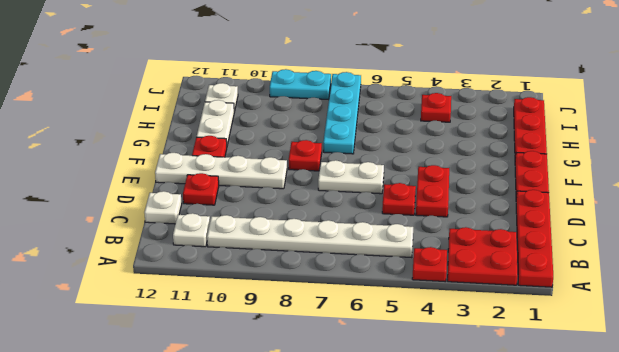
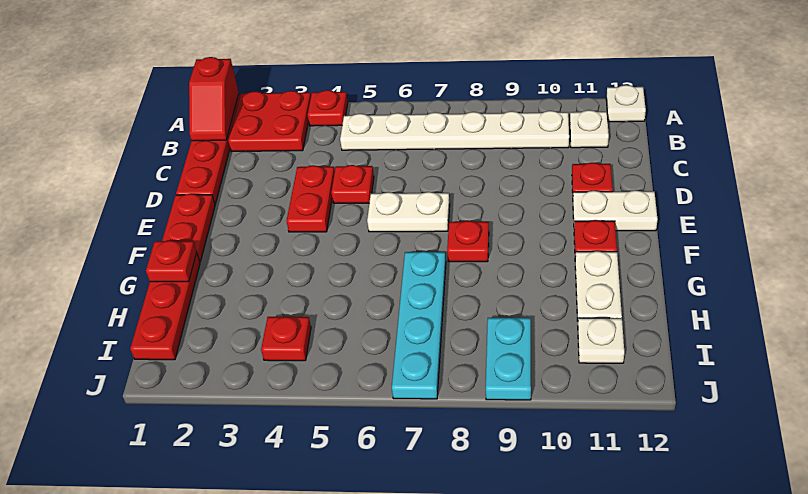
none -> red slope A1:B1 level 2 top A
white plate C12 level 1 -> white plate A12 level 1
white plate E9:E12 level 1 -> white plate E11:E12 level 1
none -> red plate G1 level 2
cyan plate J8:J9 level 1 -> cyan plate I9:J9 level 1

